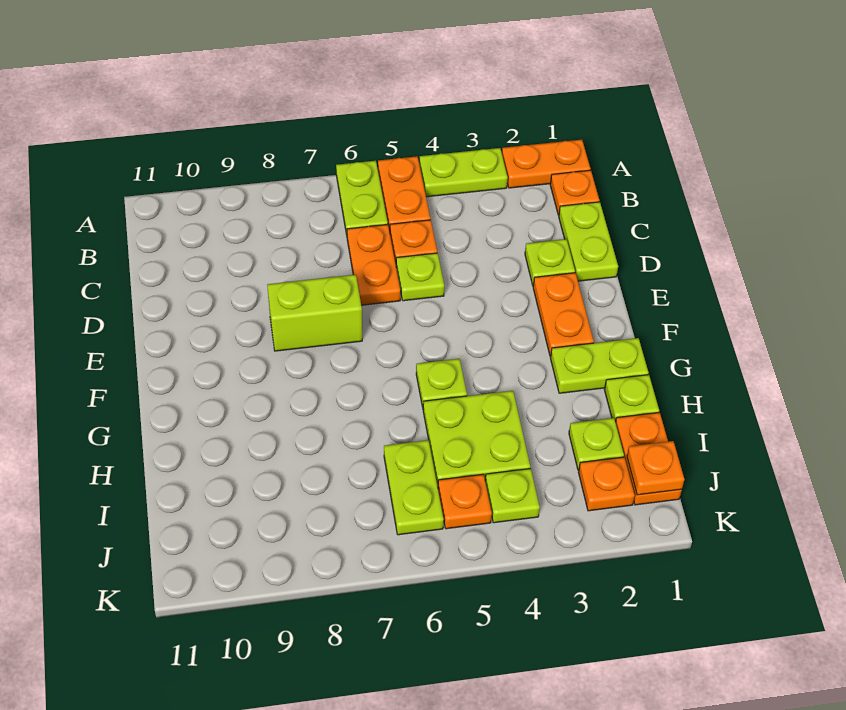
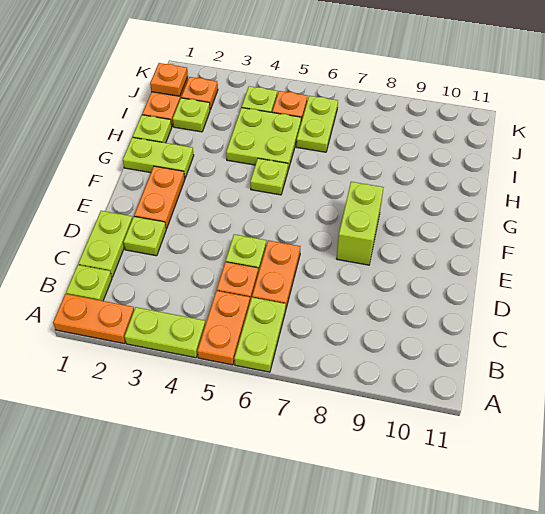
orange plate B1 level 1 -> lime plate B1 level 1
lime brick E7:E8 level 1 -> lime brick E8:F8 level 1

